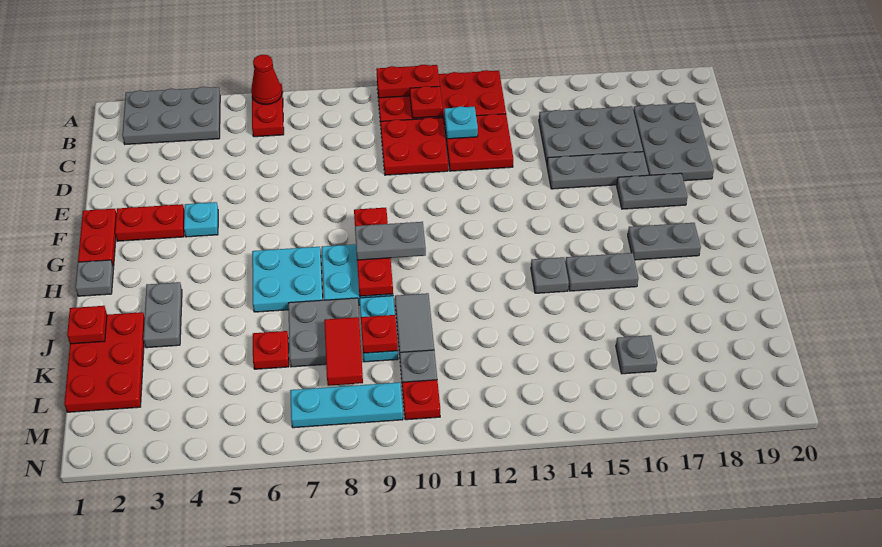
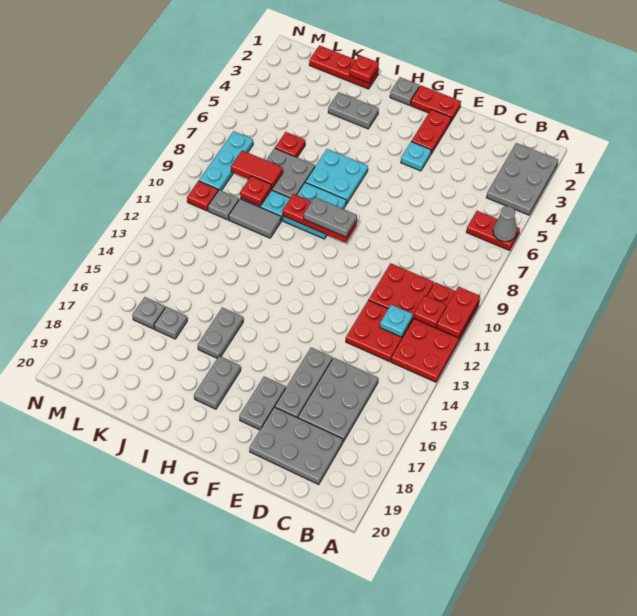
red cone A6 level 2 -> grey cone A6 level 2
grey plate H9:H10 level 3 -> grey plate G9:H9 level 3
grey plate I14 level 1 -> grey plate K16 level 1
red plate J1:L2 level 1 -> red plate J1:L1 level 1

